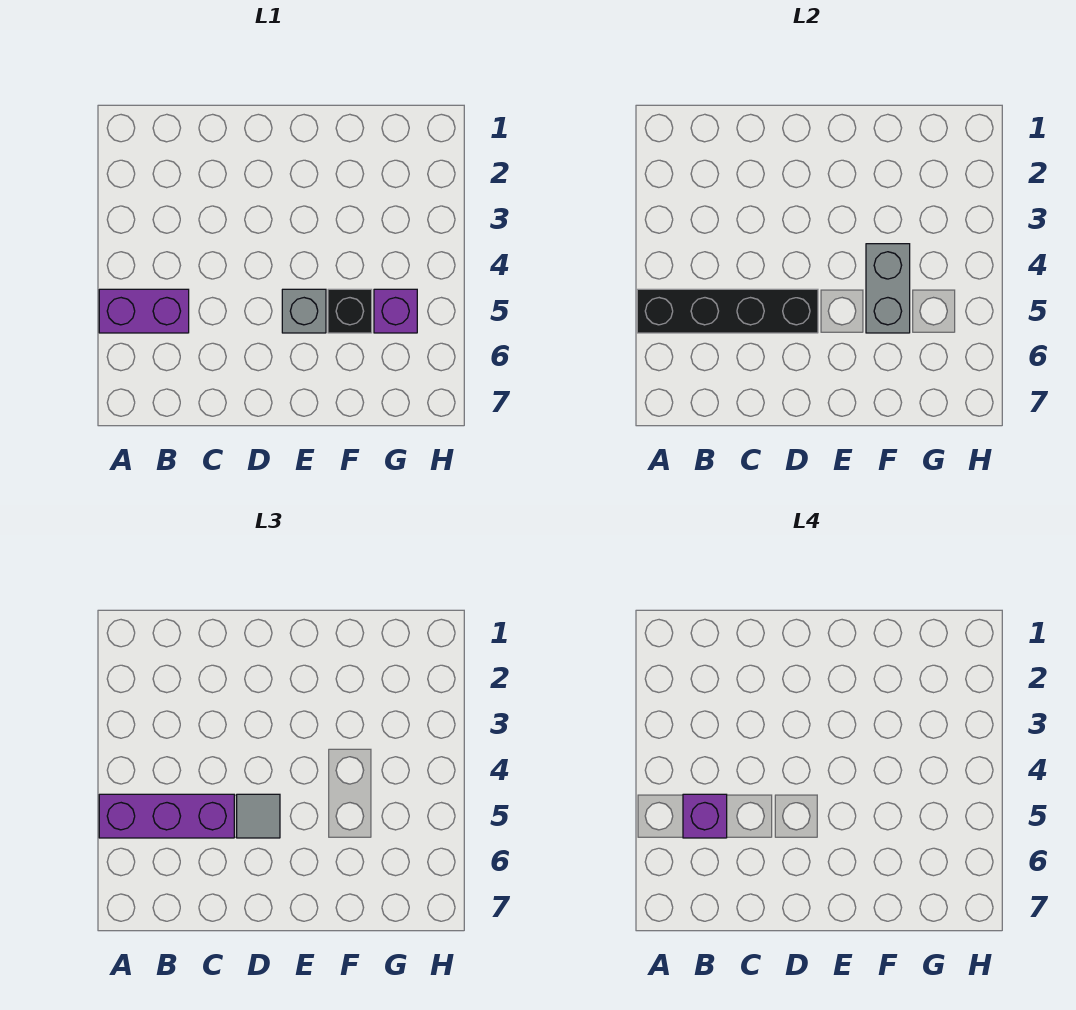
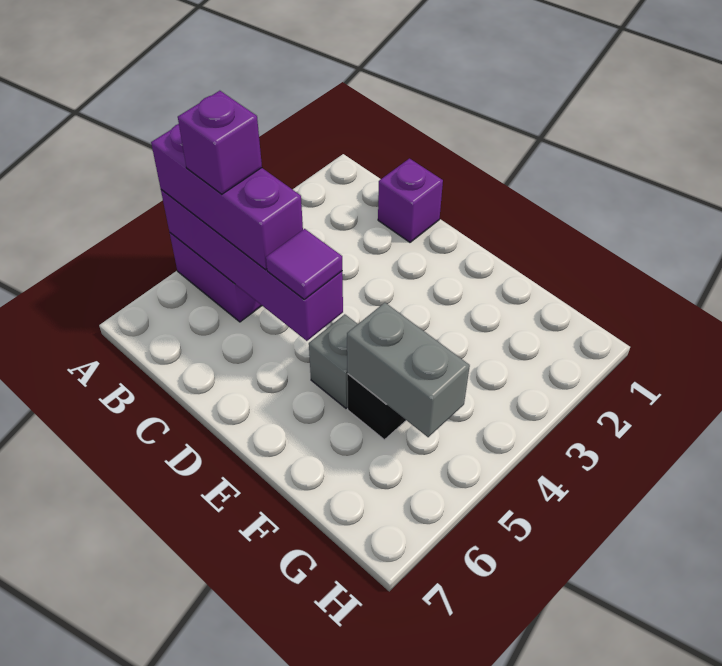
black brick A5:D5 level 2 -> purple brick A5:D5 level 2
grey tile D5 level 3 -> purple tile D5 level 3
grey brick F4:F5 level 2 -> grey brick F5:G5 level 2
purple brick G5 level 1 -> purple brick C1 level 1

